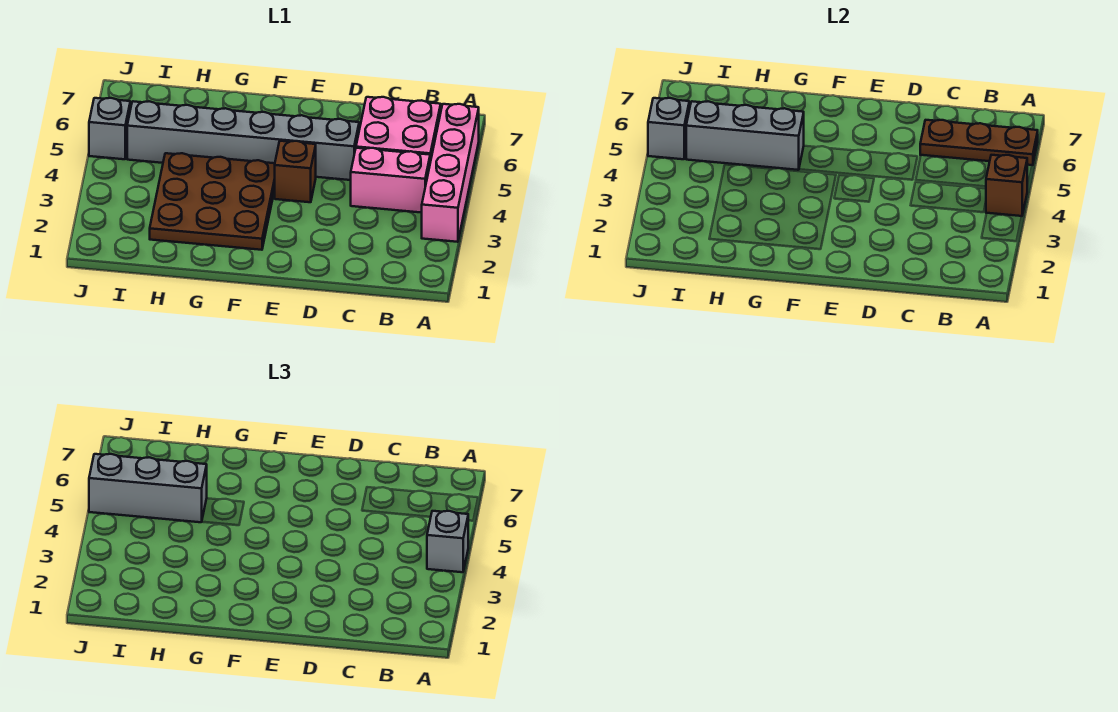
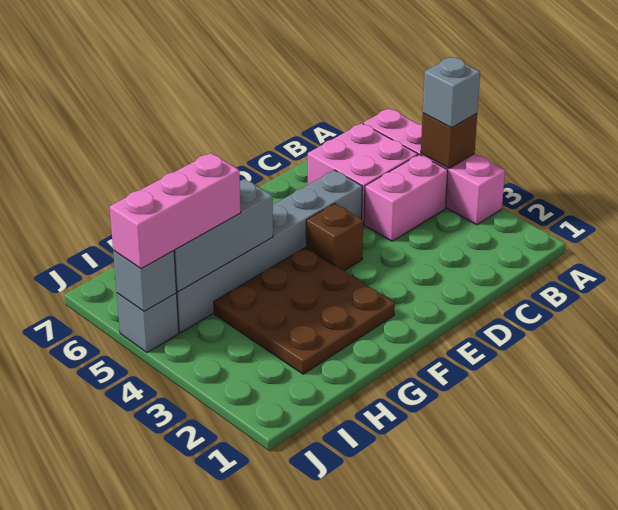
brown plate A6:C6 level 2 -> none
grey brick H5:J5 level 3 -> pink brick H5:J5 level 3

